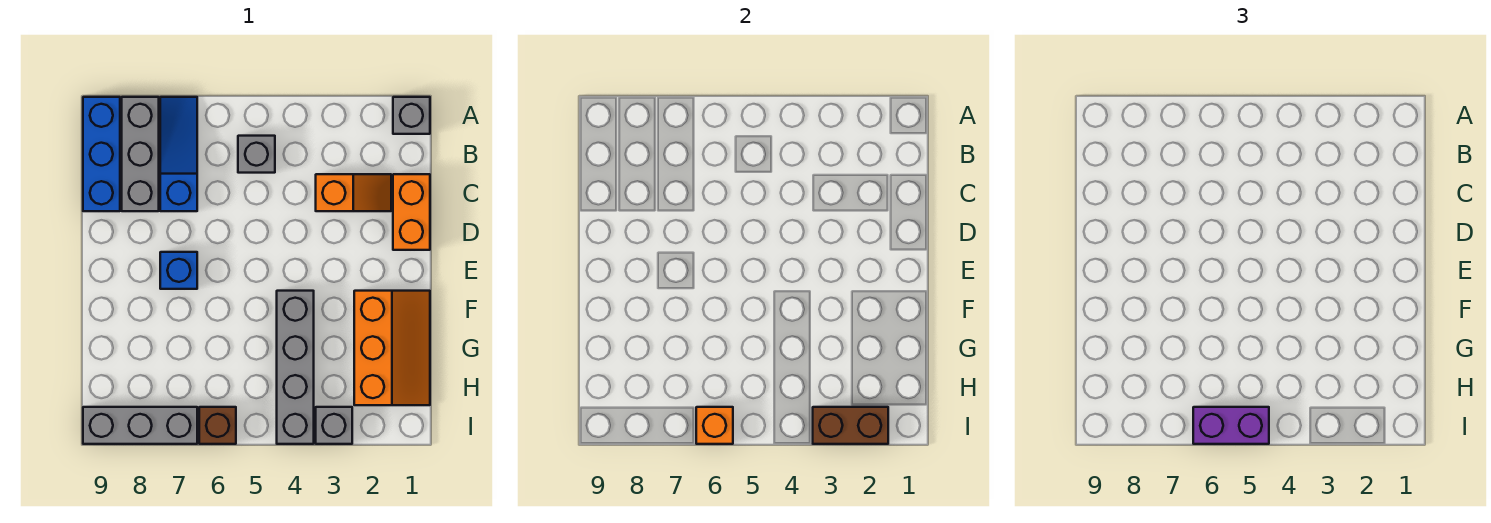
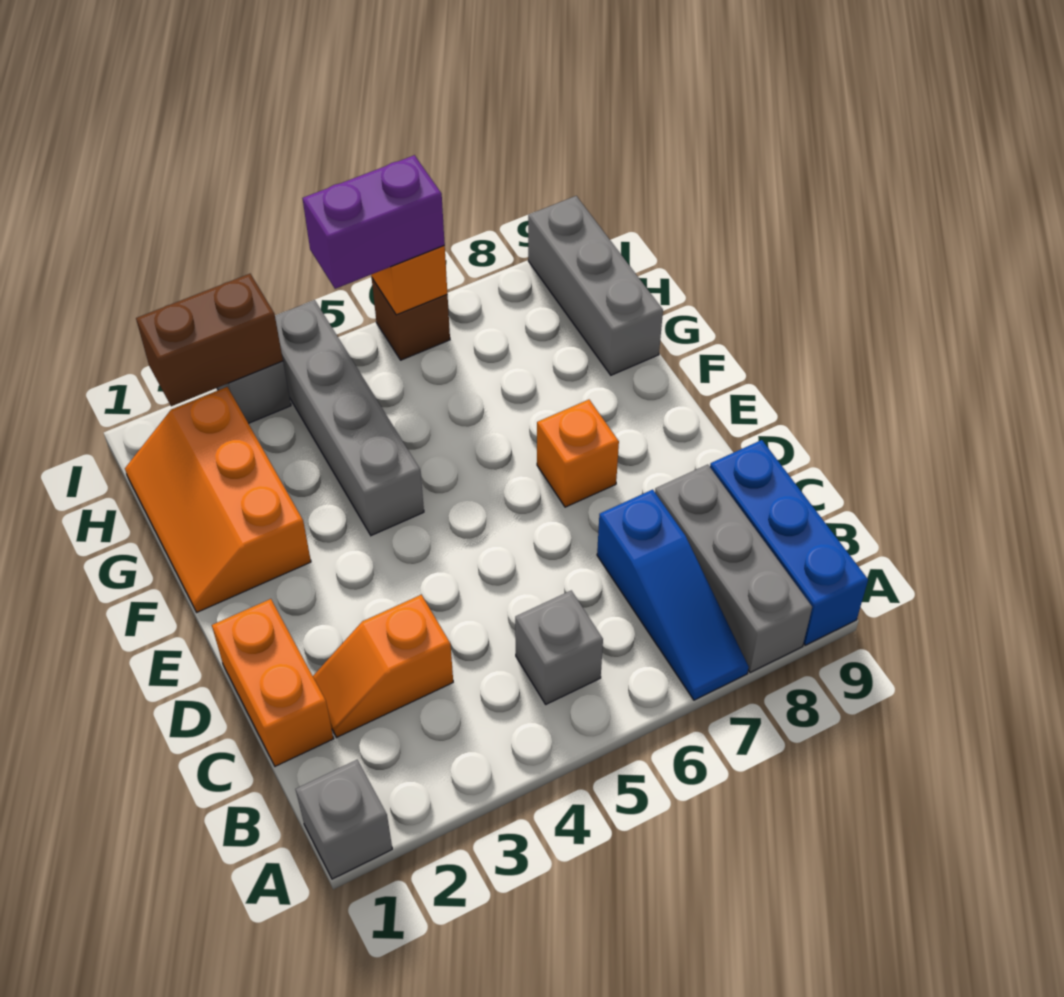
blue brick E7 level 1 -> orange brick E7 level 1
grey brick I7:I9 level 1 -> grey brick G9:I9 level 1

